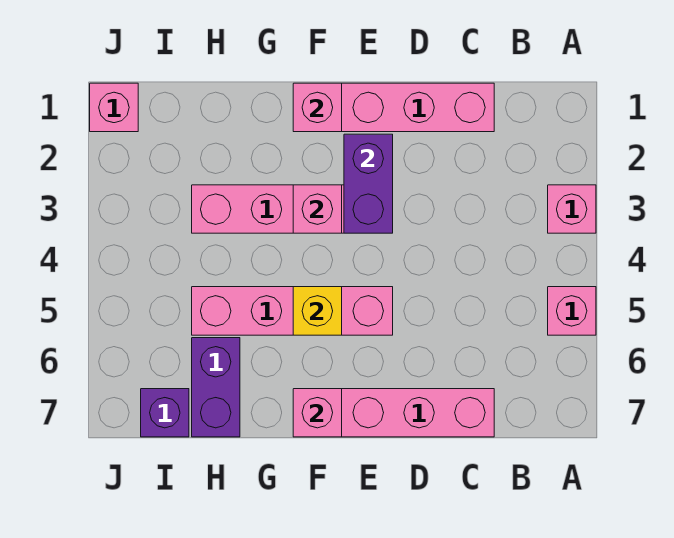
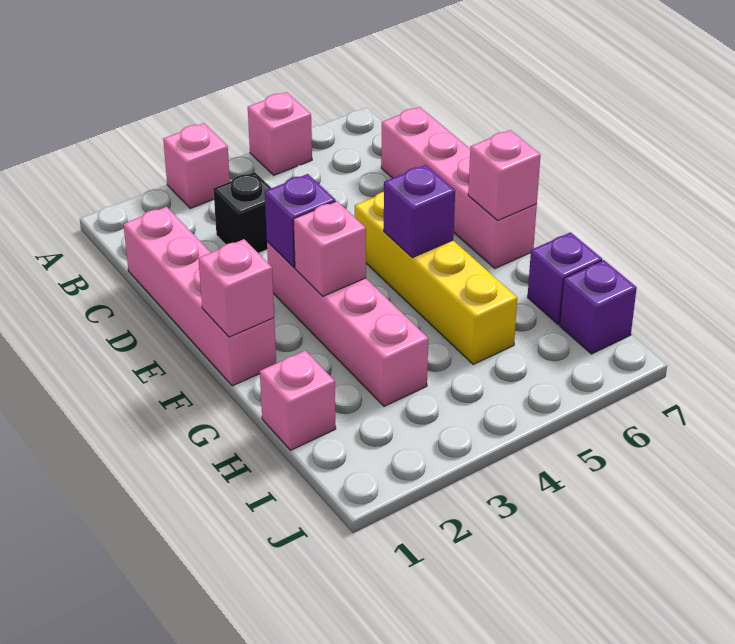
none -> black brick C3 level 1
purple brick E2:E3 level 2 -> purple brick E3 level 2
pink brick E5:H5 level 1 -> yellow brick E5:H5 level 1
yellow brick F5 level 2 -> purple brick F5 level 2
purple brick H6:H7 level 1 -> purple brick H7 level 1
pink brick J1 level 1 -> pink brick H1 level 1

